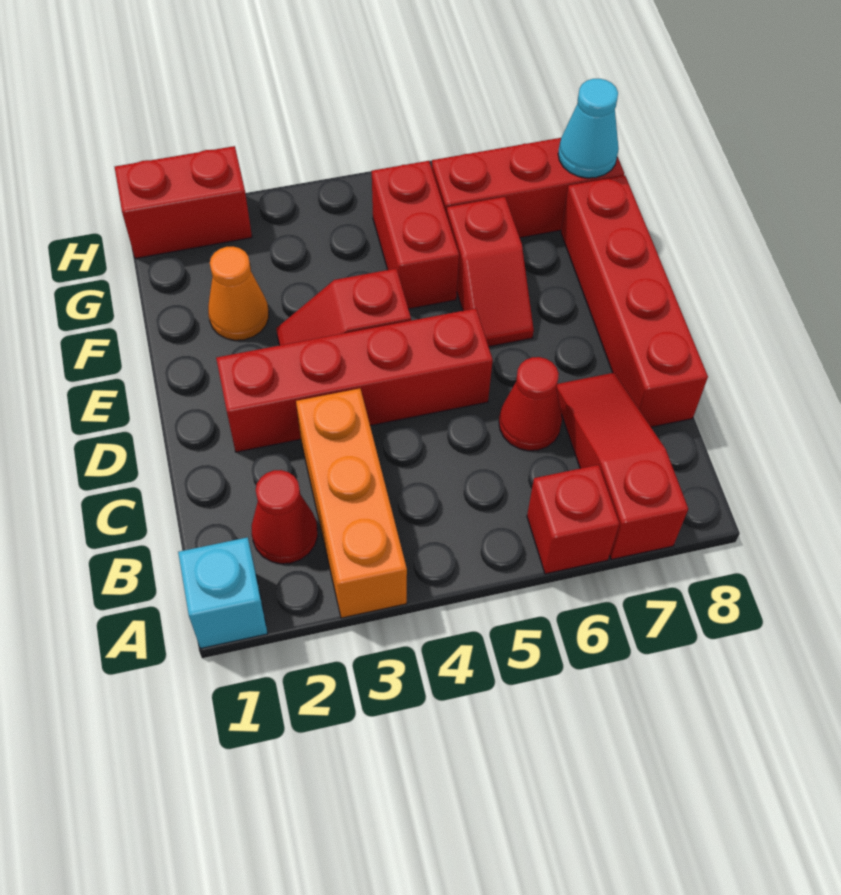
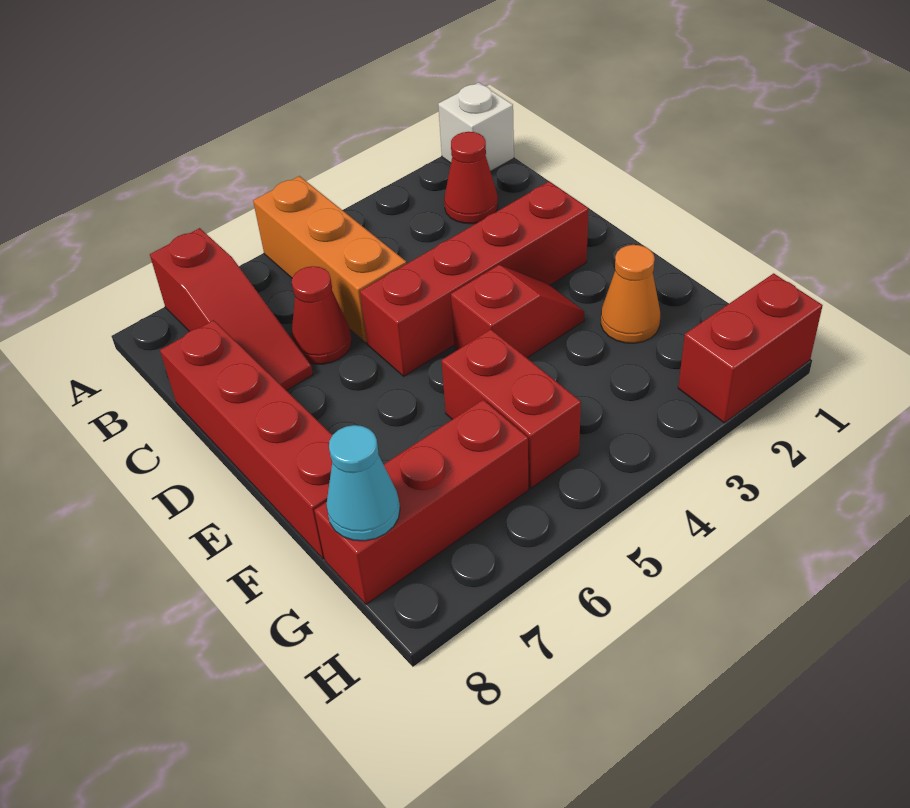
cyan brick A1 level 1 -> white brick A1 level 1
orange brick A3:C3 level 1 -> orange brick A5:C5 level 1
red brick A6 level 1 -> none
red slope E6:F6 level 1 top F -> none

